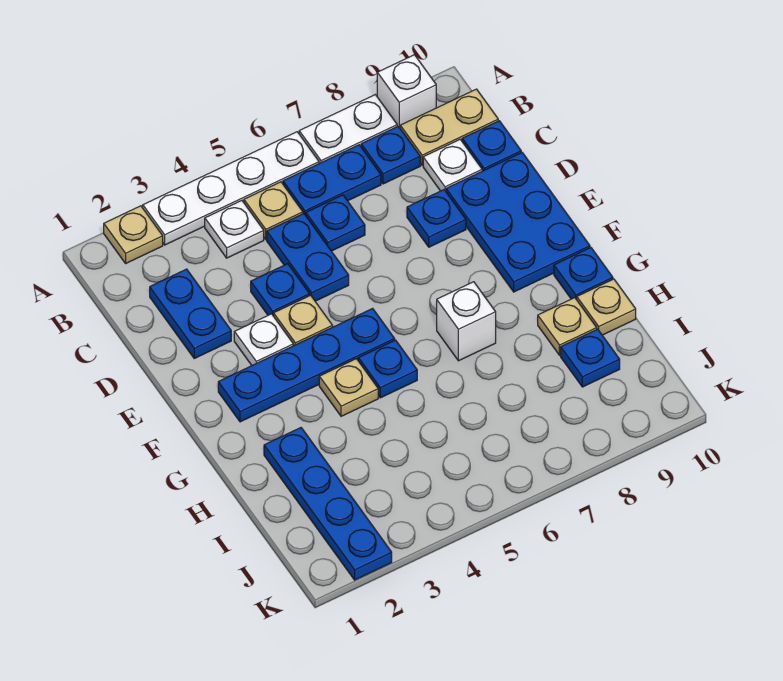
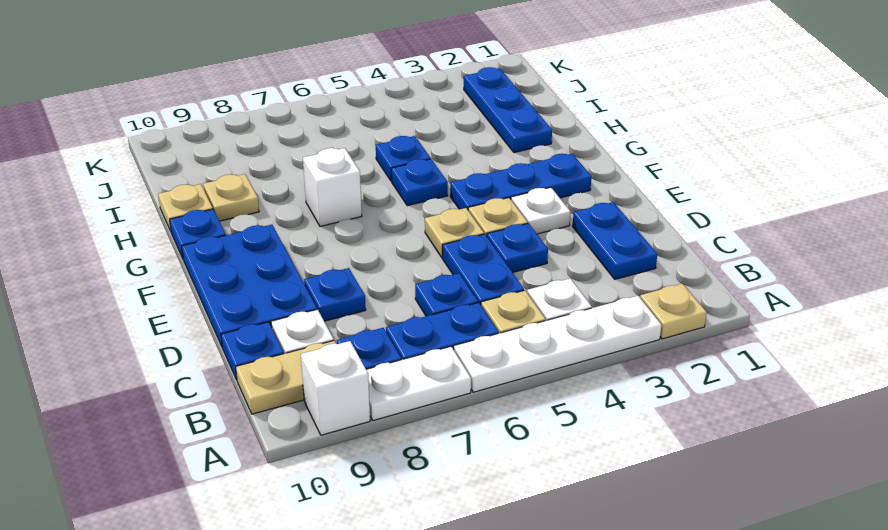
blue plate F2:F5 level 1 -> blue plate F2:F4 level 1
tan plate G4 level 1 -> tan plate E5 level 1
blue plate H2:K2 level 1 -> blue plate H2:J2 level 1
blue plate I9 level 1 -> blue plate H5 level 1

